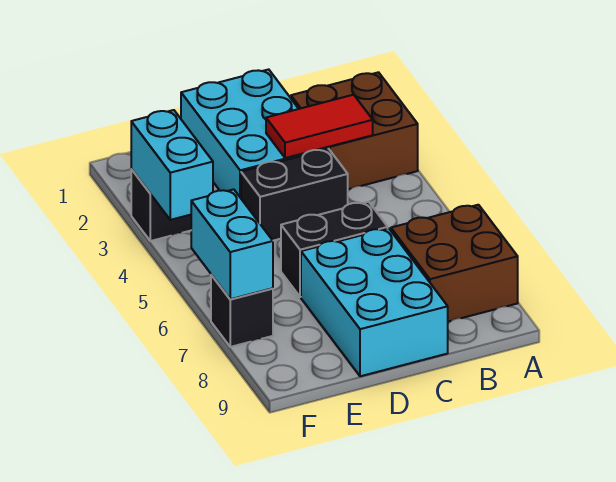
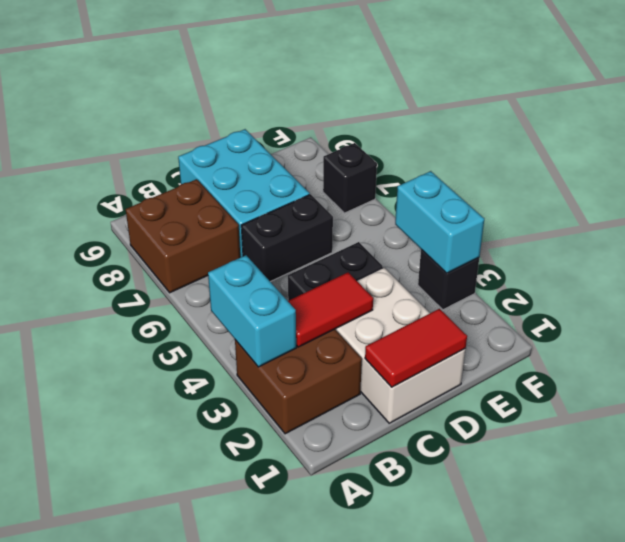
cyan brick C1:D3 level 1 -> white brick C1:D3 level 1
none -> red tile C1:D1 level 2
cyan brick F6:F7 level 2 -> cyan brick A3:A4 level 2

